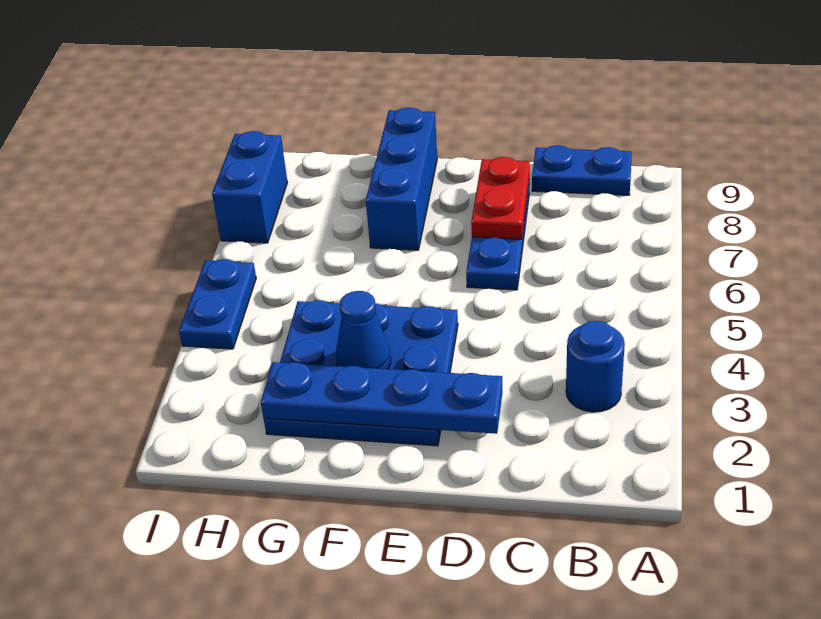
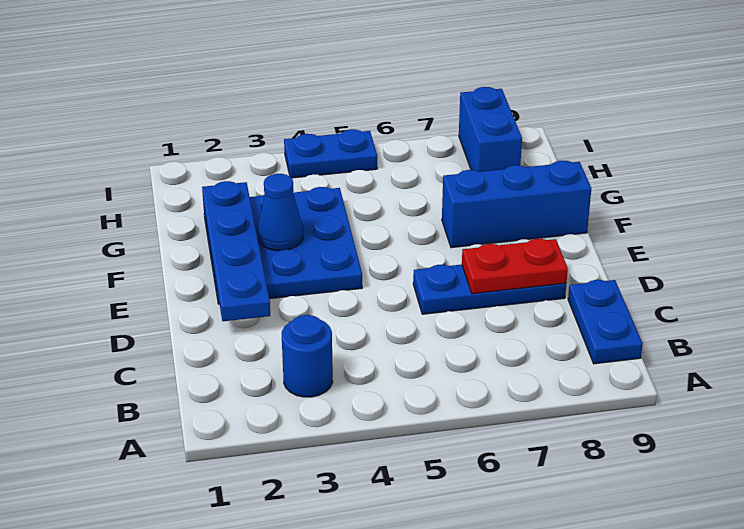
blue brick I7:I8 level 1 -> blue brick H8:I8 level 1

